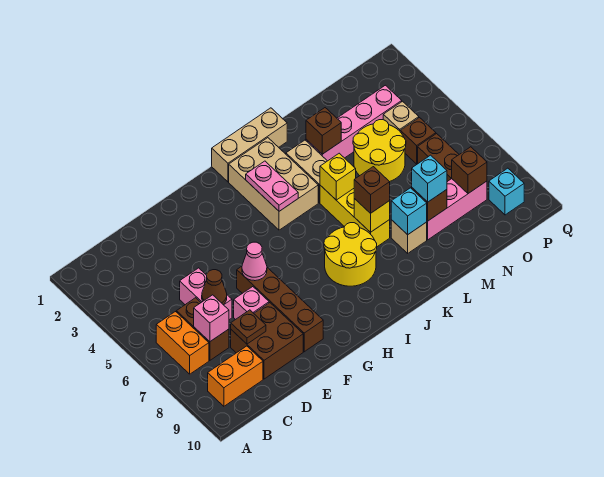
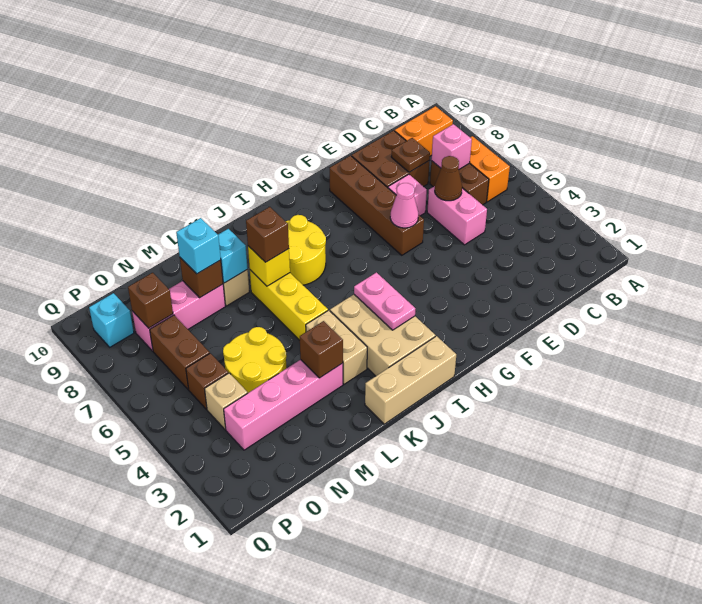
yellow brick K5 level 2 -> none

